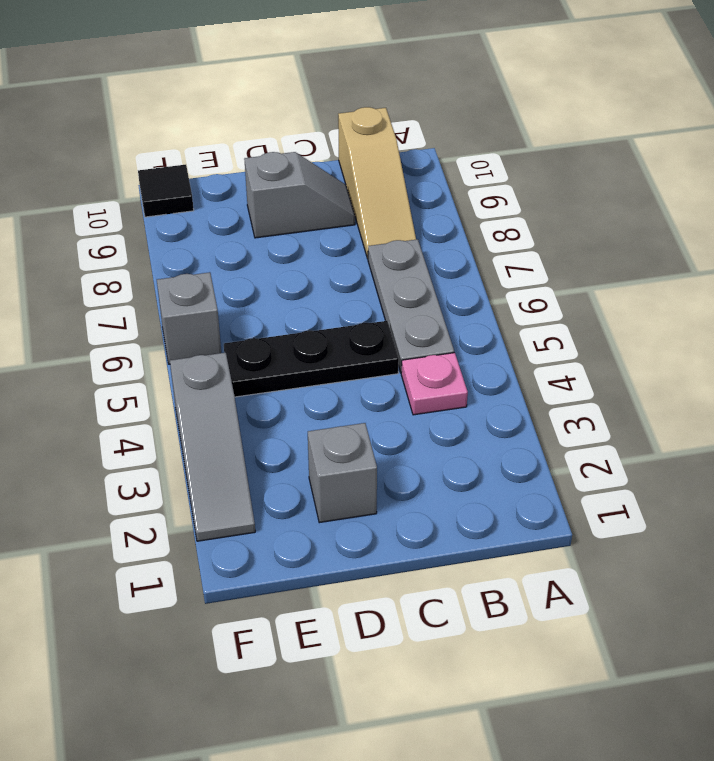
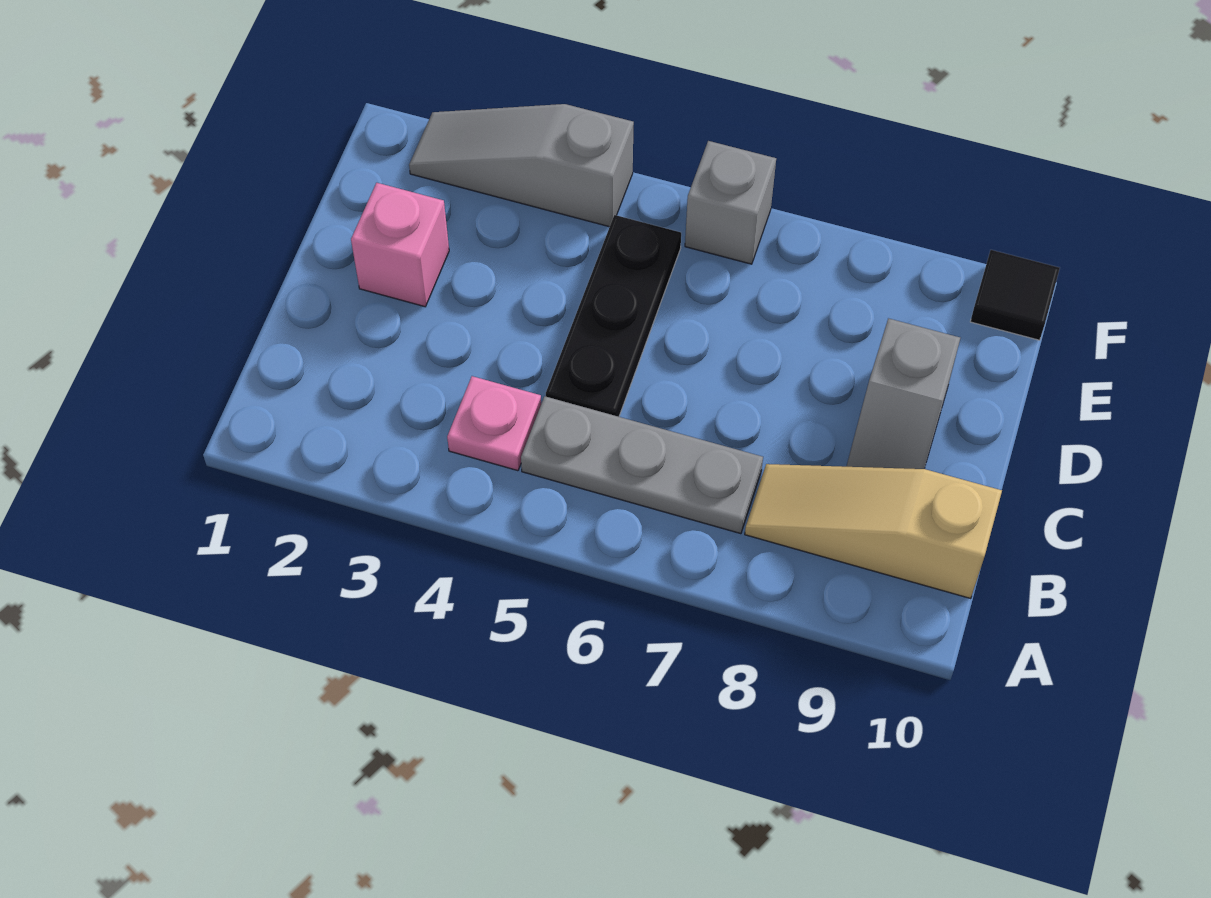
grey brick D2 level 1 -> pink brick D2 level 1

